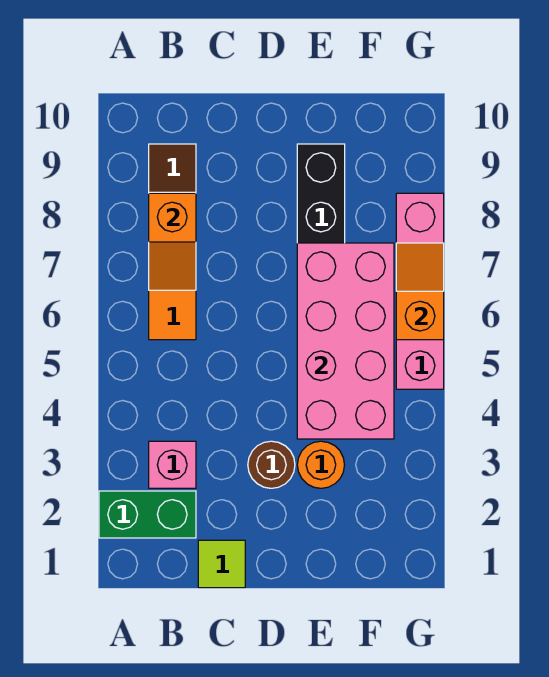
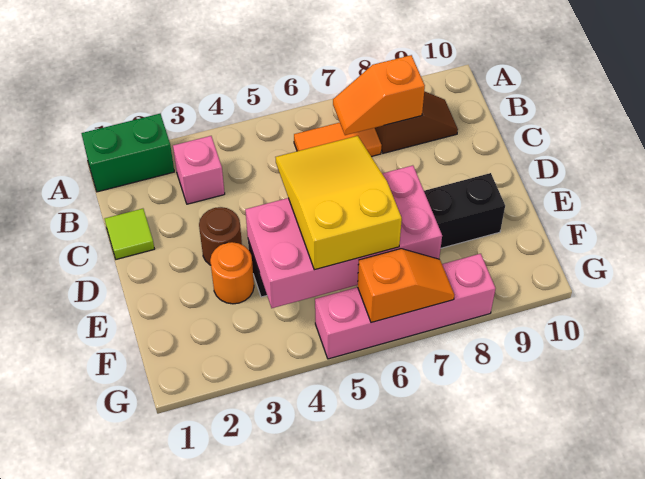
green brick A2:B2 level 1 -> green brick A1:A2 level 1
none -> yellow slope D5:F6 level 3 top F

